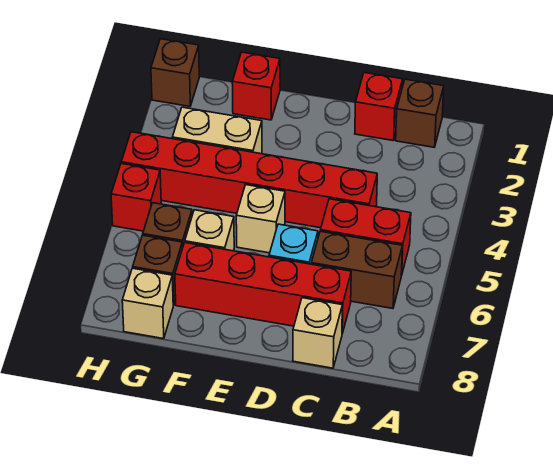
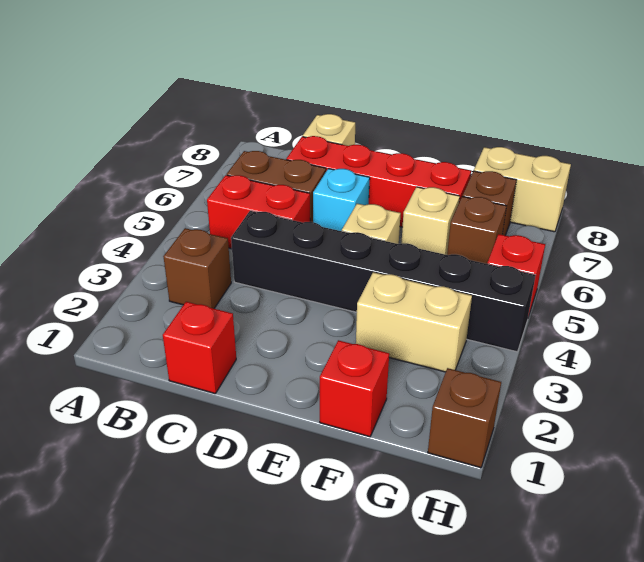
brown brick B1 level 1 -> brown brick B3 level 1
red brick C4:H4 level 1 -> black brick C4:H4 level 1
tan brick G8 level 1 -> tan brick G8:H8 level 1

